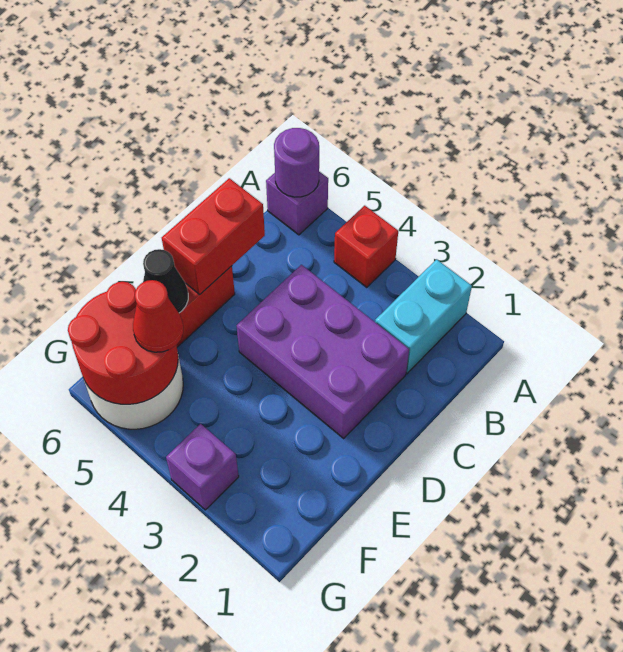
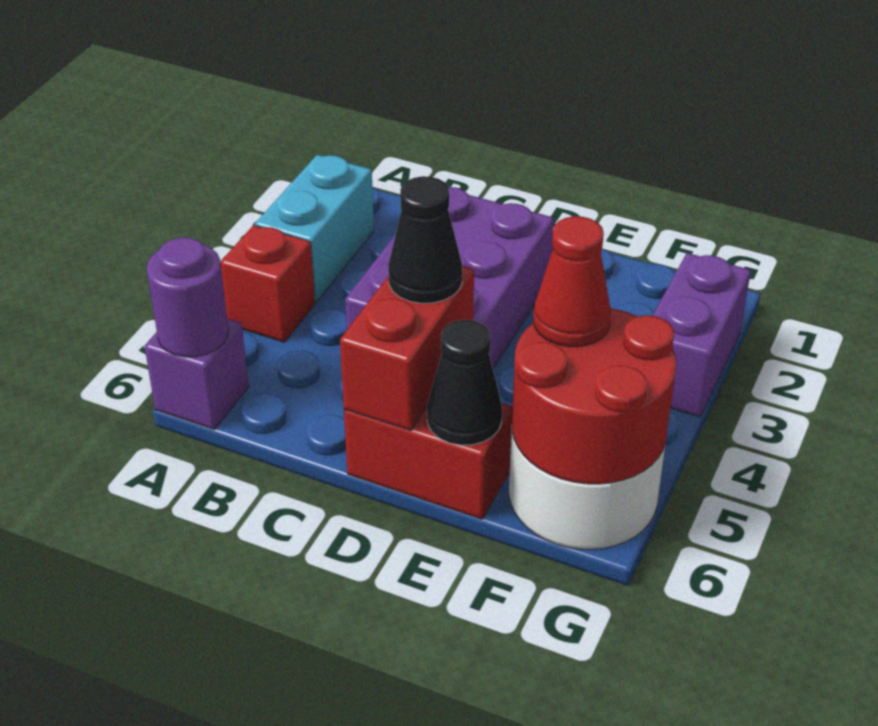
cyan brick A2:B2 level 1 -> cyan brick A2:A3 level 1
red brick C6:D6 level 2 -> red brick D5:D6 level 2
none -> black cone D5 level 3
purple brick G3 level 1 -> purple brick G2:G3 level 1

